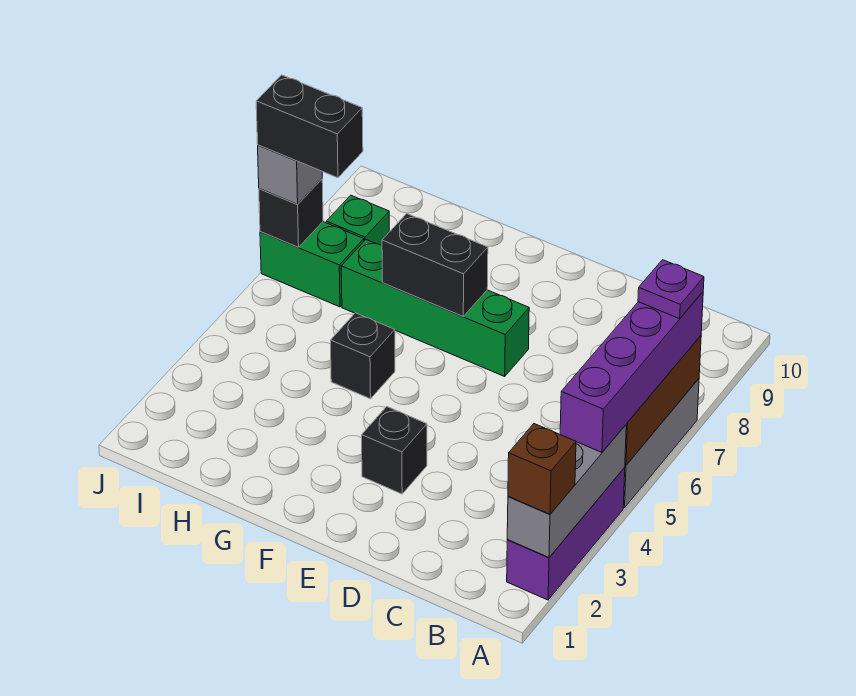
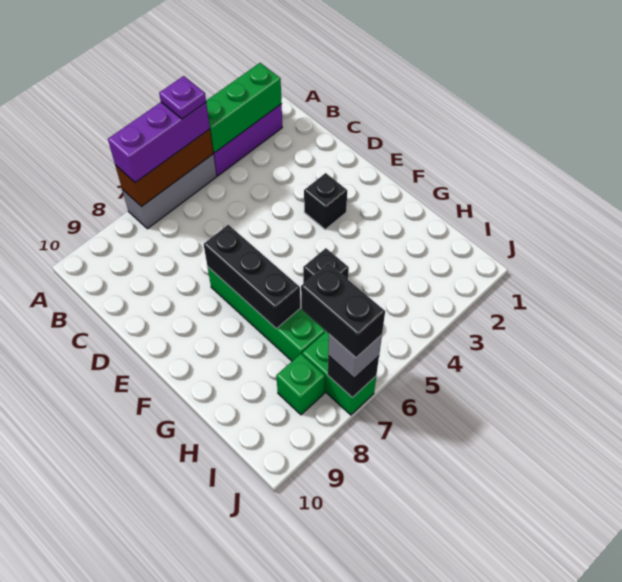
grey brick A2:A4 level 2 -> green brick A2:A4 level 2
brown brick A2 level 3 -> none
purple brick A4:A7 level 3 -> purple brick A5:A7 level 3
purple plate A7 level 4 -> purple plate A5 level 4
black brick F7:G7 level 2 -> black brick E7:G7 level 2

